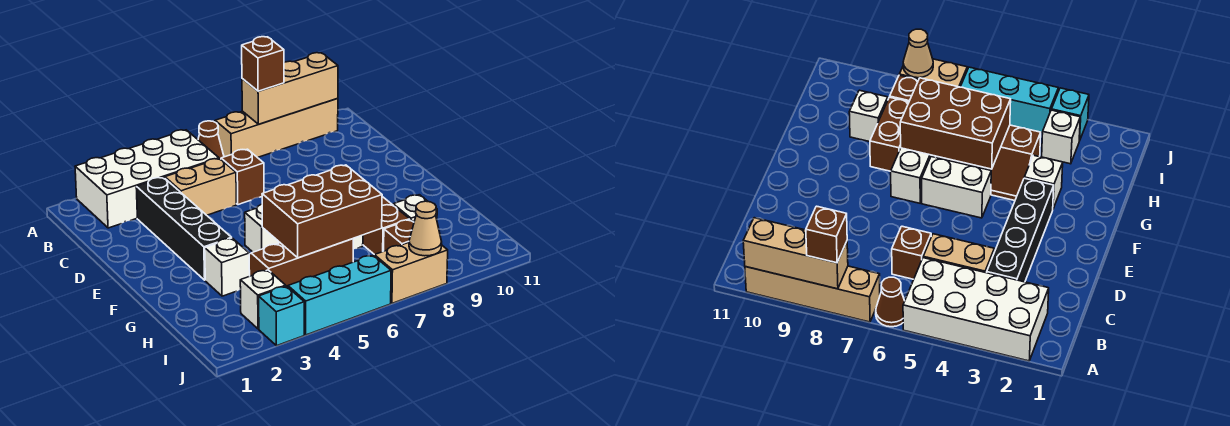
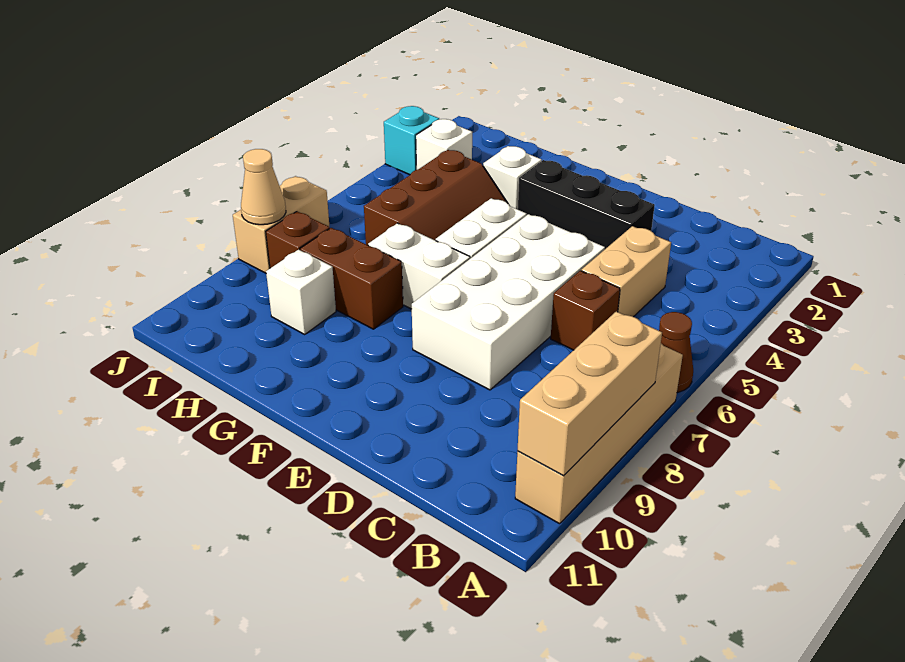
white brick A2:B5 level 1 -> white brick D5:E8 level 1
brown brick A8 level 3 -> none
black brick C3:F3 level 1 -> black brick D3:F3 level 1
brown brick G5:H7 level 2 -> none
cyan brick J4:J6 level 1 -> none

